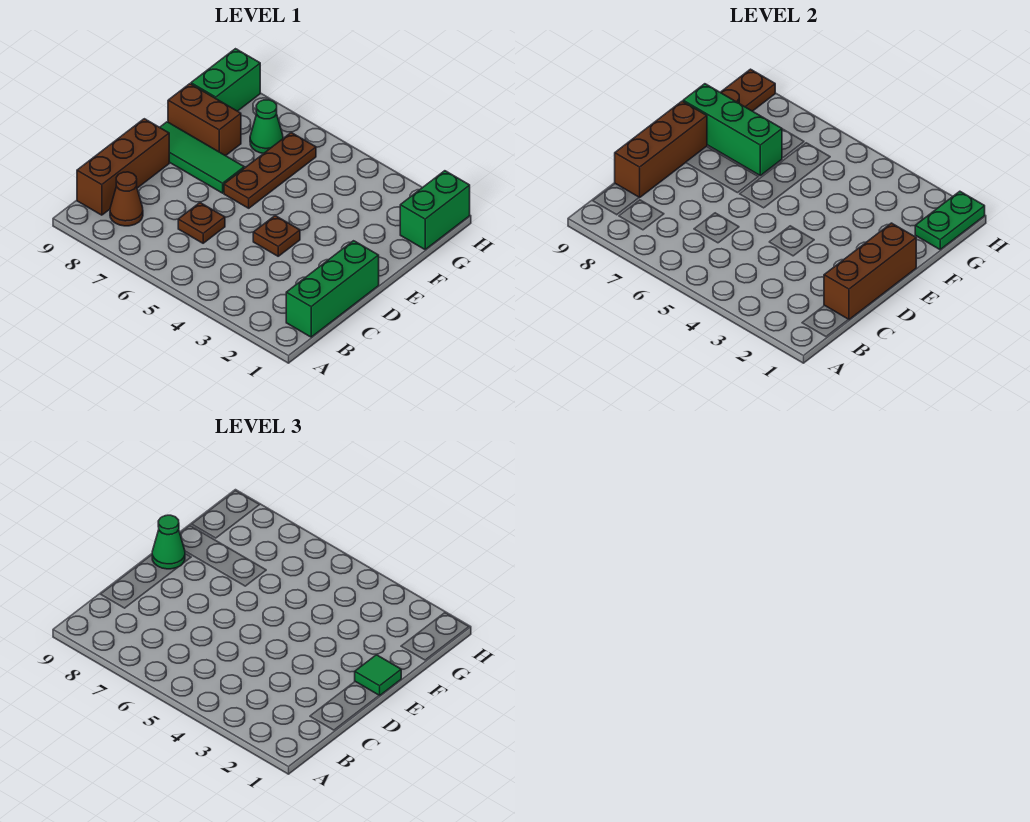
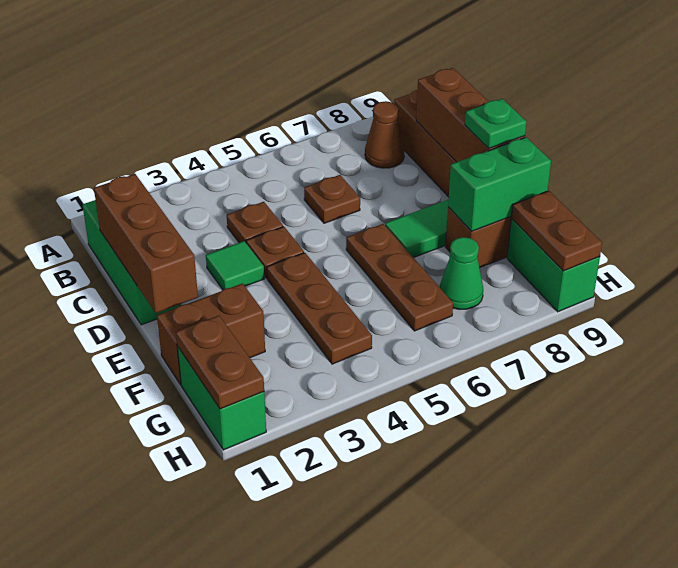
none -> brown plate C4 level 1
green tile E1 level 3 -> green tile D3 level 1
none -> brown plate E4:G4 level 1
green cone E9 level 3 -> green plate E9 level 3
none -> brown brick F1:F2 level 1
green brick F7:F9 level 2 -> green brick F8:F9 level 2
green plate G1:H1 level 2 -> brown plate G1:H1 level 2

